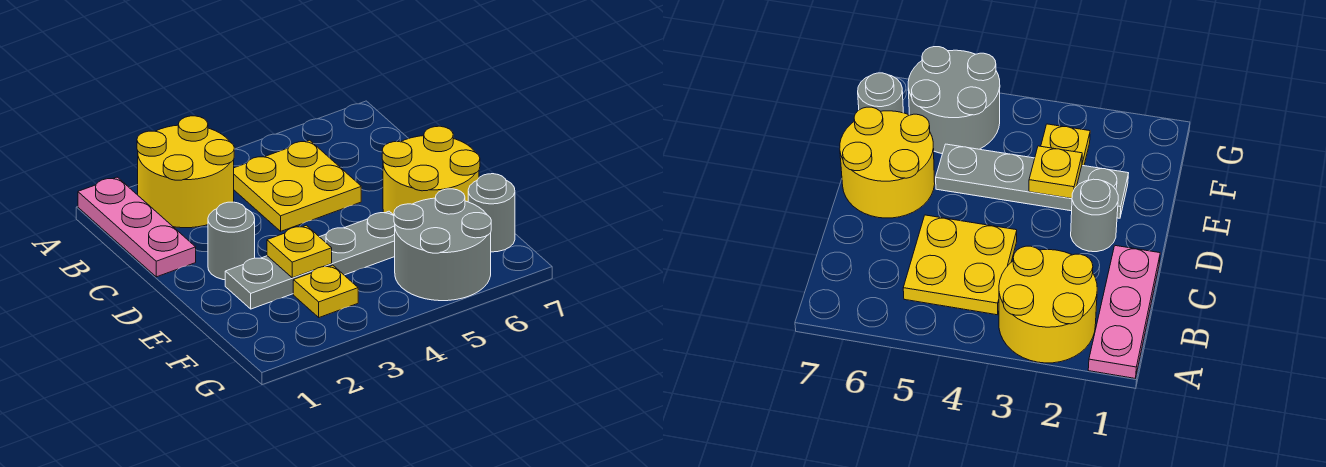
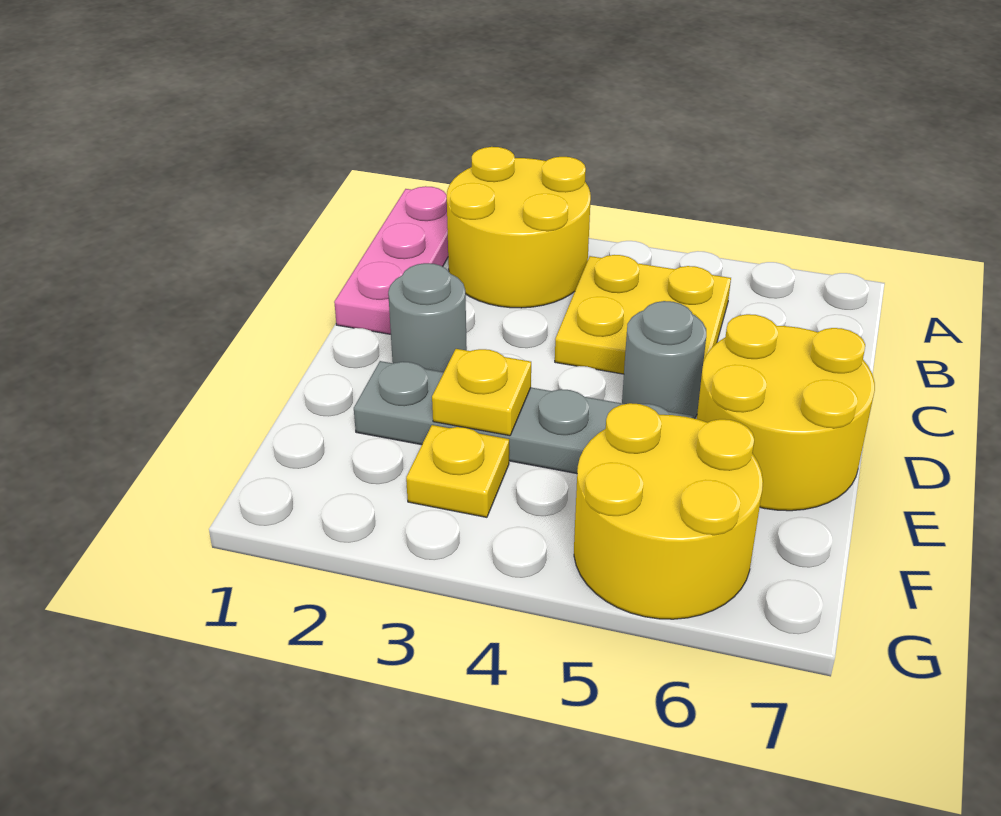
grey round brick F5:G6 level 1 -> yellow round brick F5:G6 level 1
grey round brick F7 level 1 -> grey round brick D5 level 1

